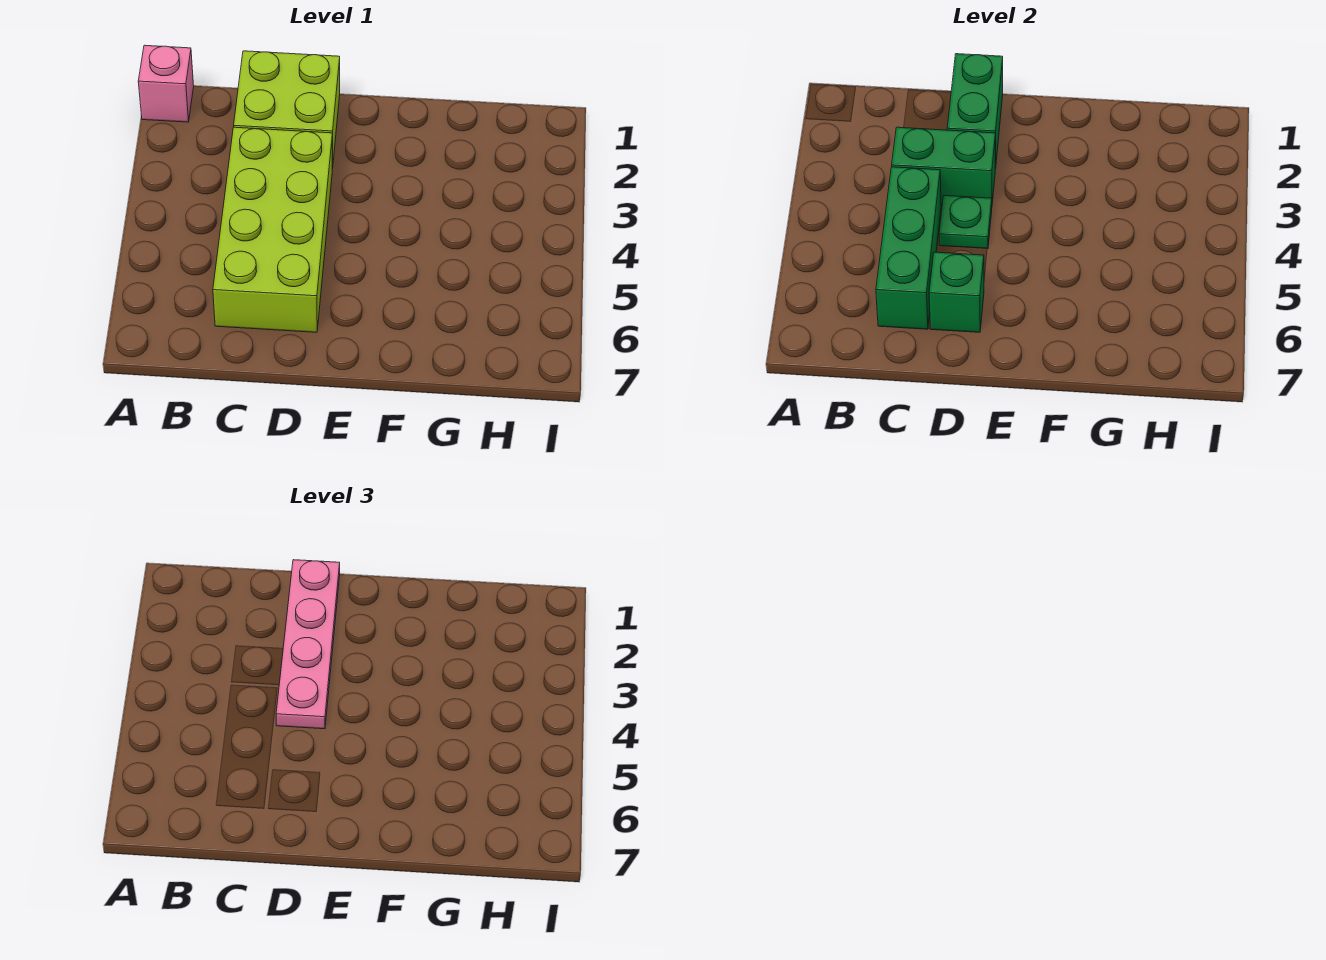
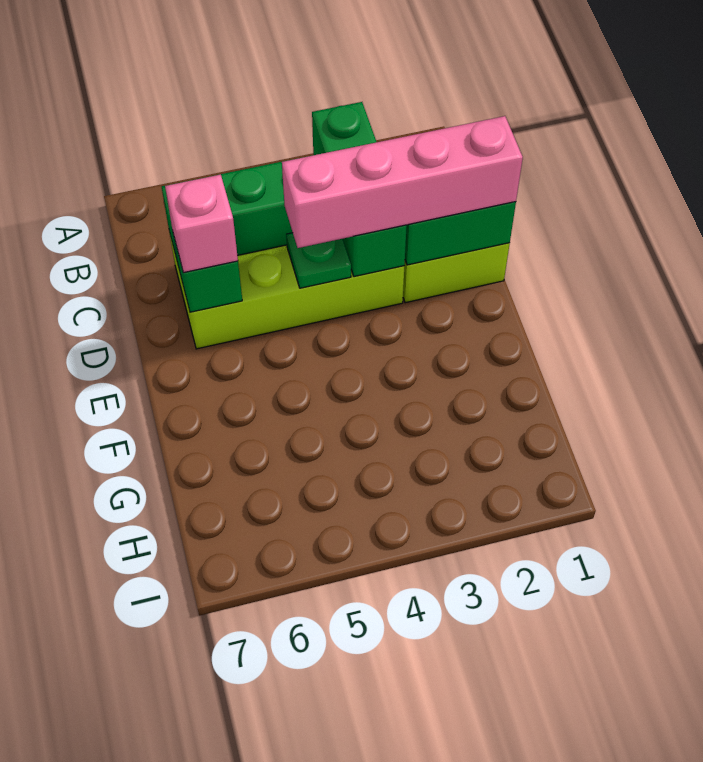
pink brick A1 level 1 -> pink brick D6 level 3
green brick C3:D3 level 2 -> green brick B3:D3 level 2
pink plate D1:D4 level 3 -> pink brick D1:D4 level 3

